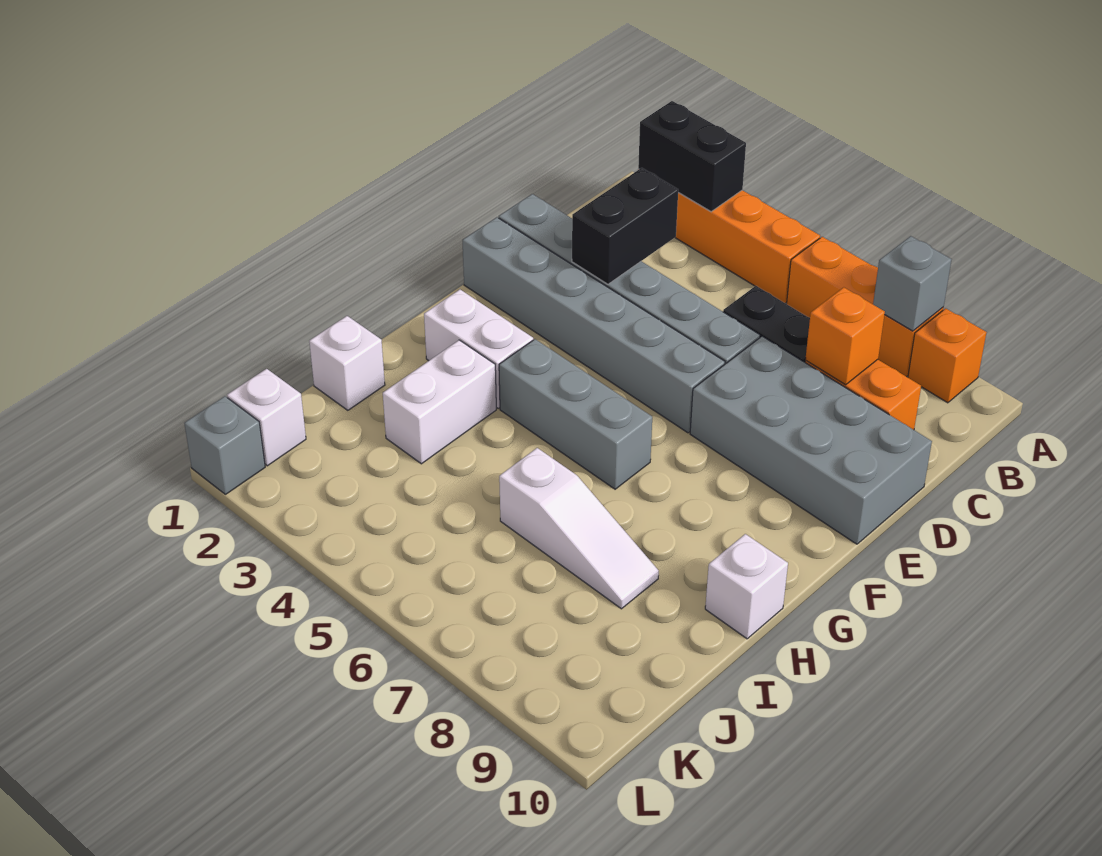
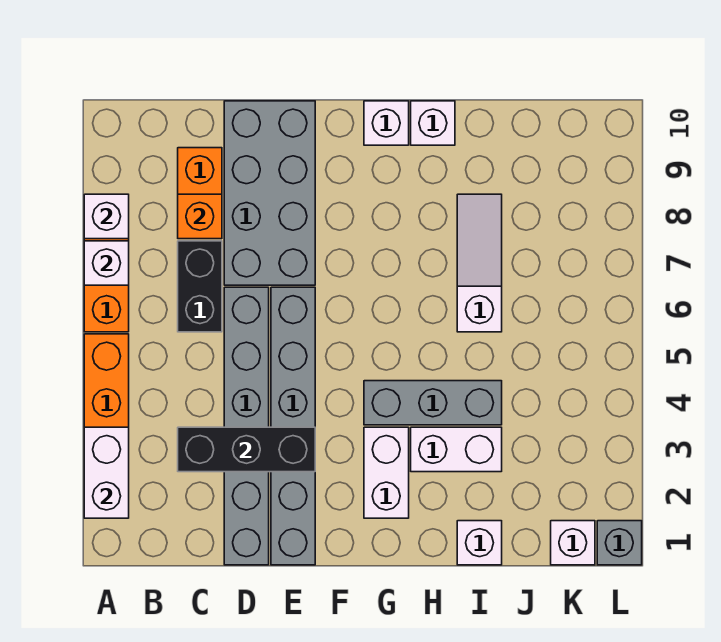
black brick A2:A3 level 2 -> white brick A2:A3 level 2
none -> white brick A7 level 2
grey brick A8 level 2 -> white brick A8 level 2
orange brick A9 level 1 -> none
black brick C3:D3 level 2 -> black brick C3:E3 level 2
grey brick G4:G6 level 1 -> grey brick G4:I4 level 1
none -> white brick G10 level 1

